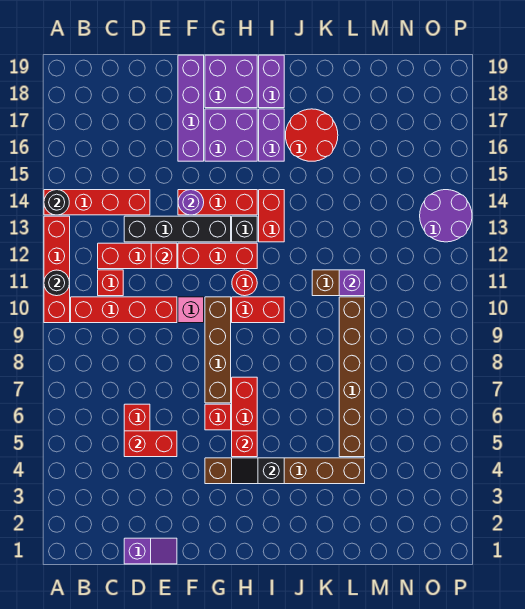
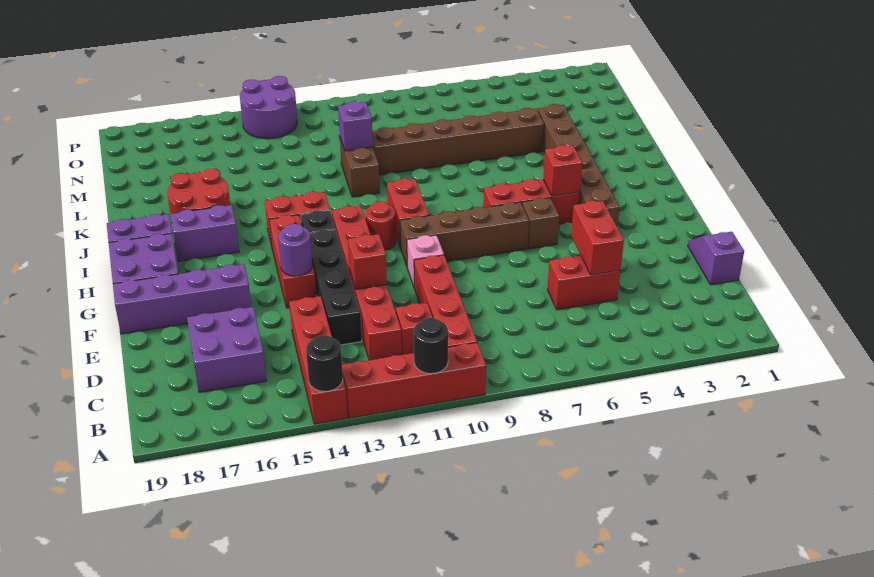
red brick G6 level 1 -> brown brick G6 level 1
purple brick G16:H17 level 1 -> purple brick C16:D17 level 1
black slope H4:I4 level 2 top I -> none

